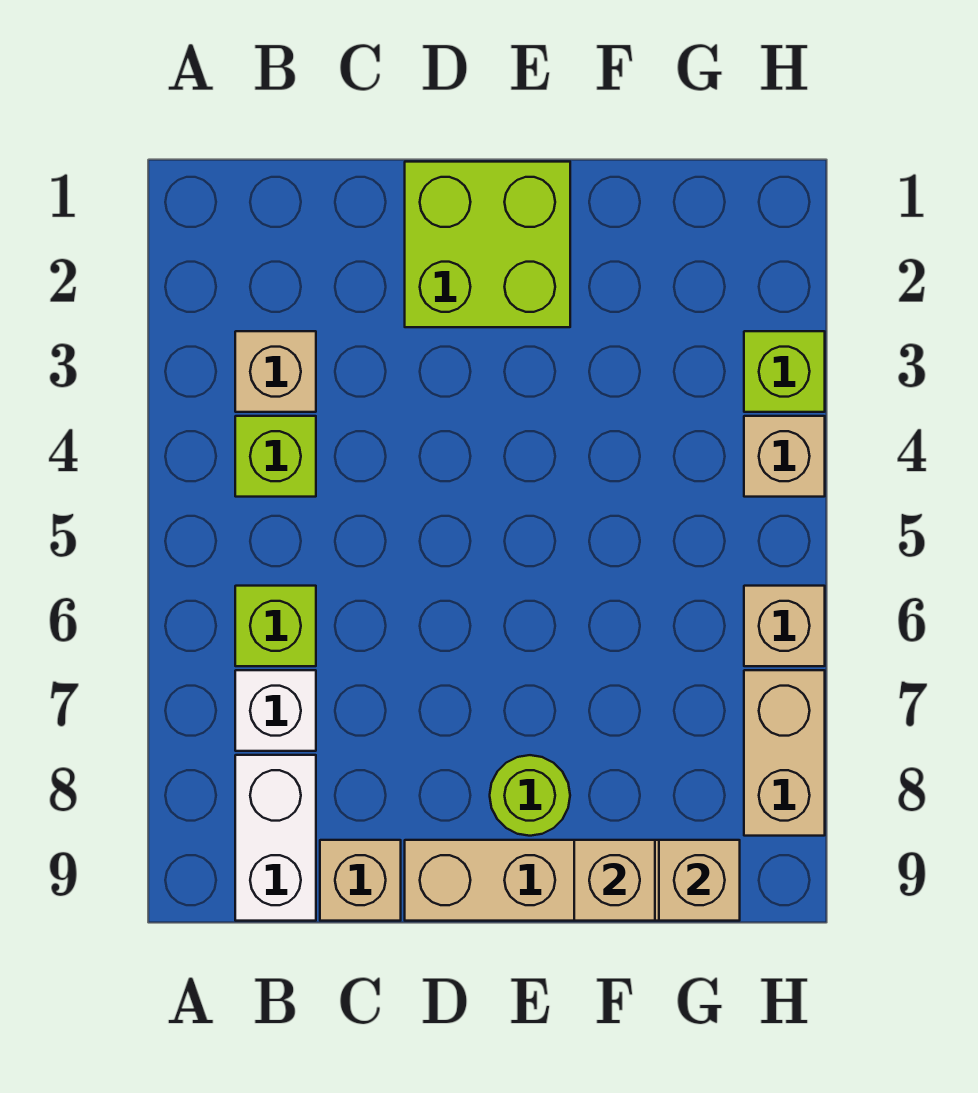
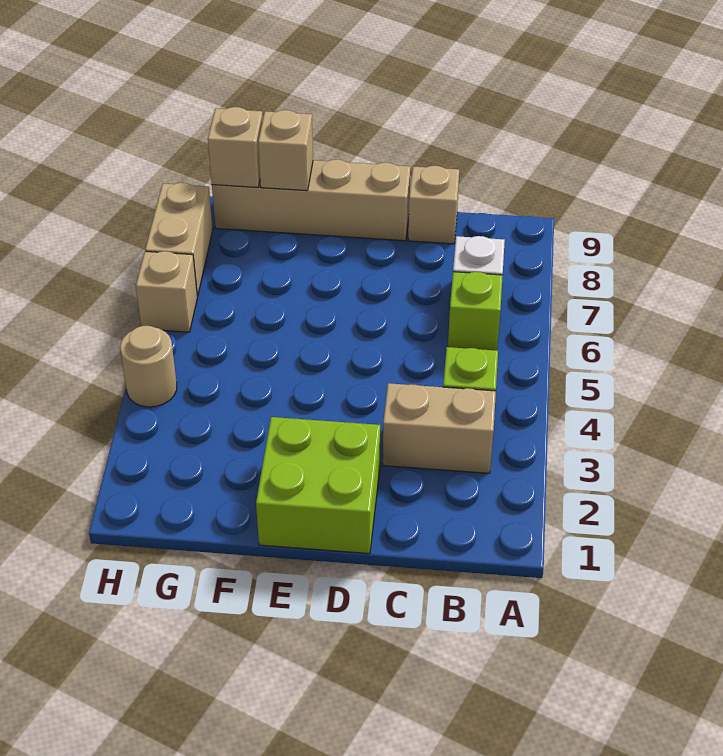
tan brick B3 level 1 -> tan brick B3:C3 level 1
white brick B8:B9 level 1 -> none
lime round brick E8 level 1 -> none
lime brick H3 level 1 -> none
tan brick H4 level 1 -> tan round brick H4 level 1

